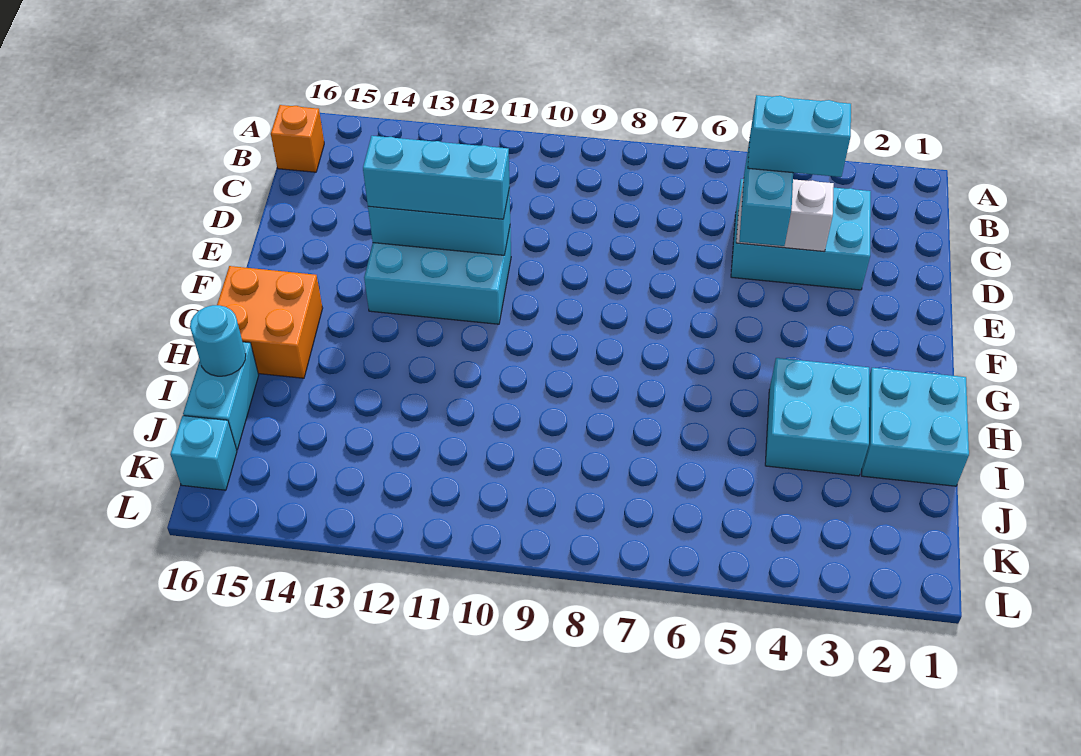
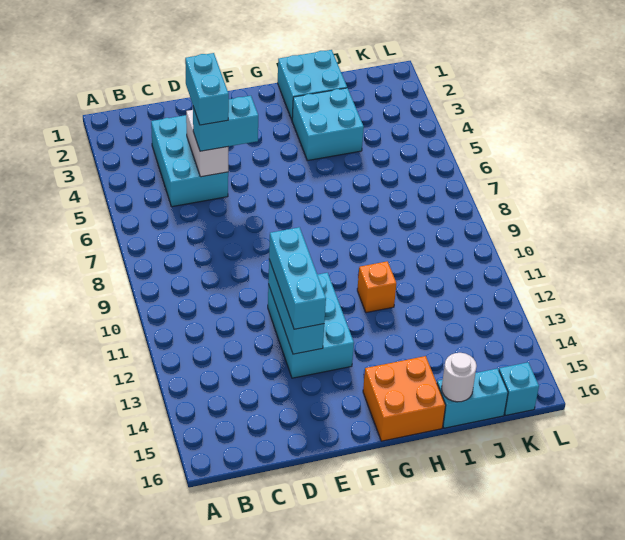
orange brick B16 level 1 -> orange brick H11 level 1
cyan round brick I16 level 2 -> white round brick I16 level 2

